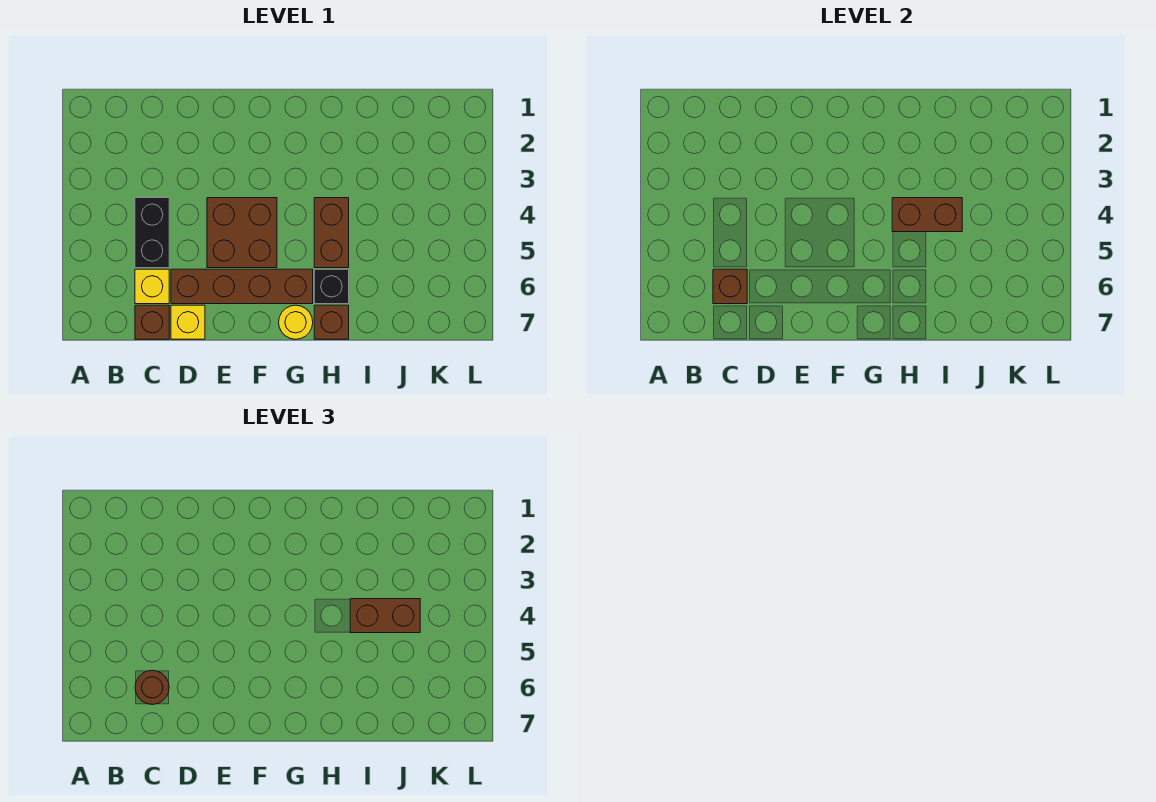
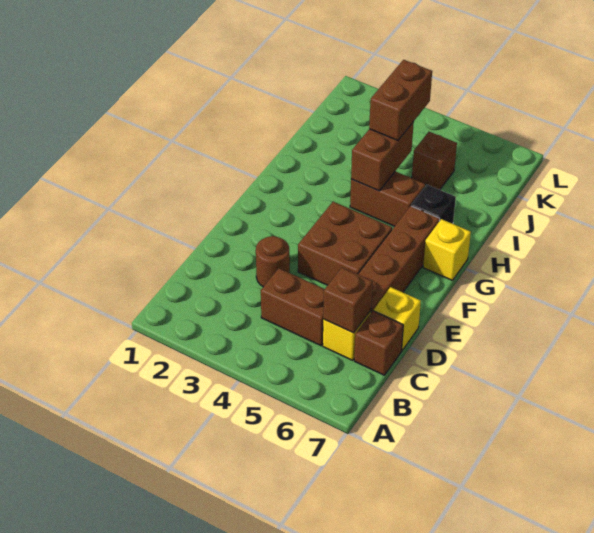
black brick C4:C5 level 1 -> brown brick C4:C5 level 1
brown round brick C6 level 3 -> brown round brick D3 level 1
yellow round brick G7 level 1 -> yellow brick G7 level 1
brown brick H7 level 1 -> brown brick J5 level 1

